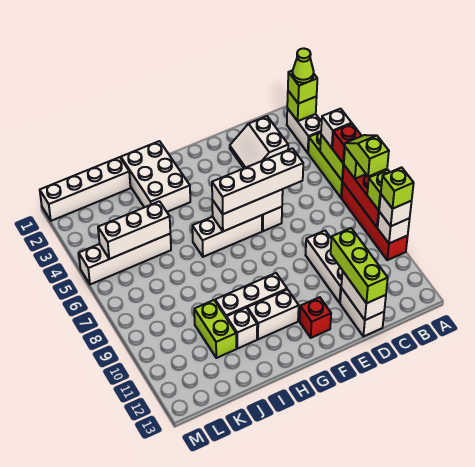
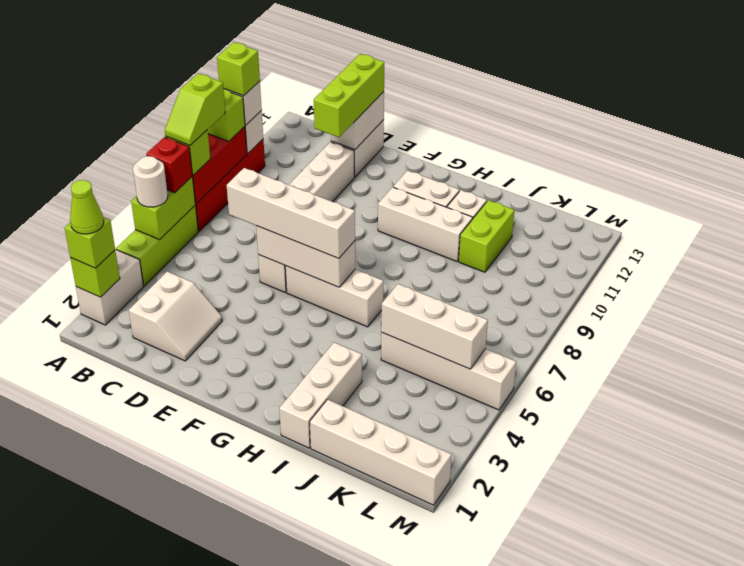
white brick A5 level 3 -> white round brick A5 level 3
red brick F12 level 1 -> none
white brick H1:I3 level 1 -> white brick I1:I3 level 1

